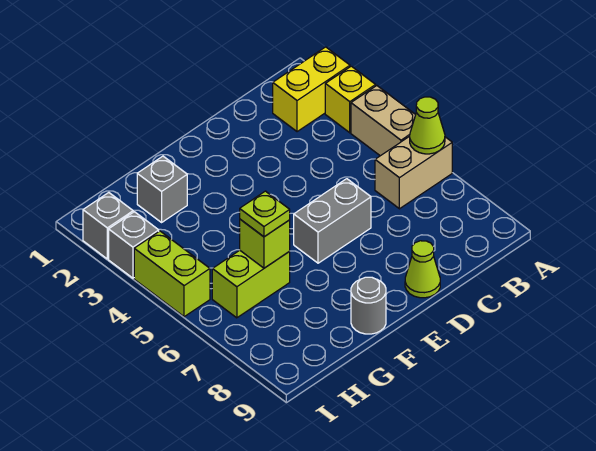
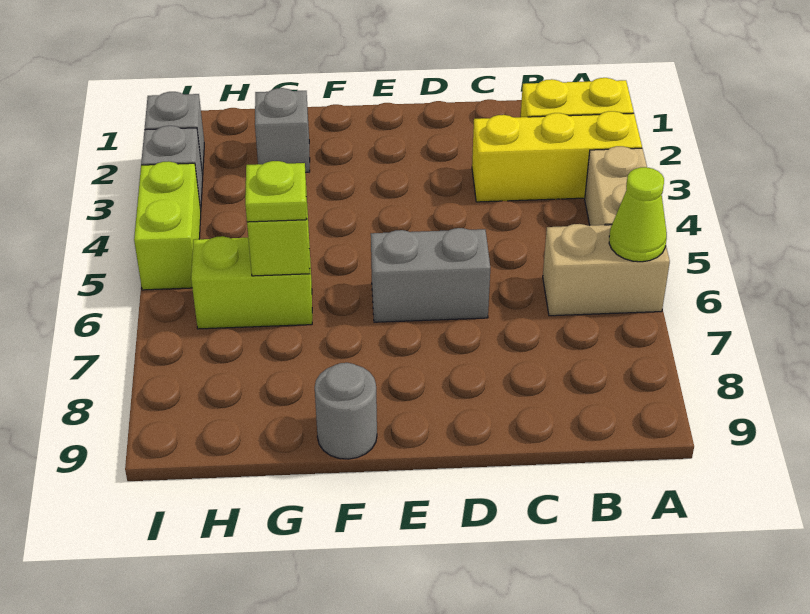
yellow brick A3 level 1 -> yellow brick A3:C3 level 1
lime cone D9 level 1 -> none

